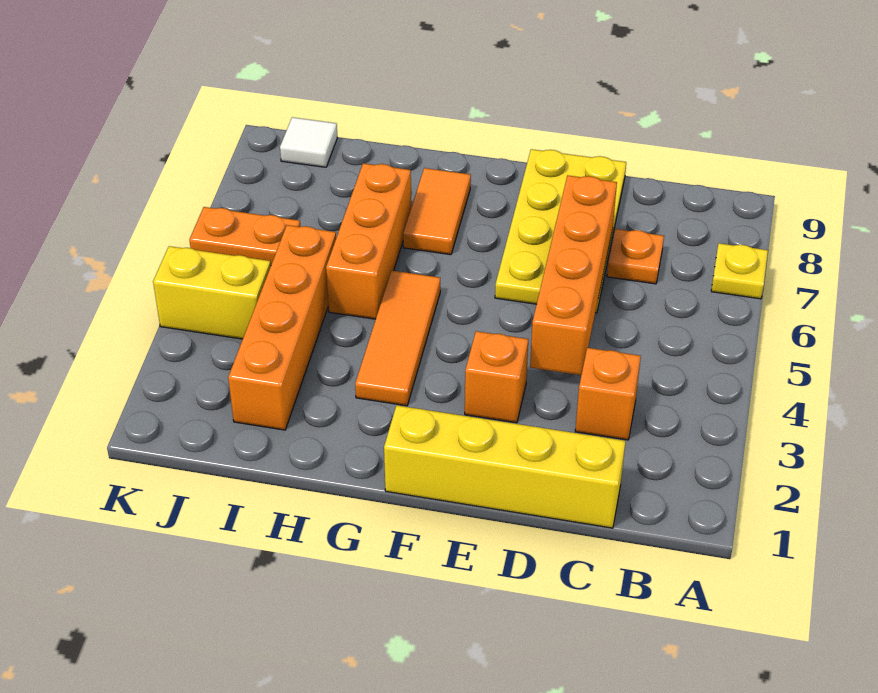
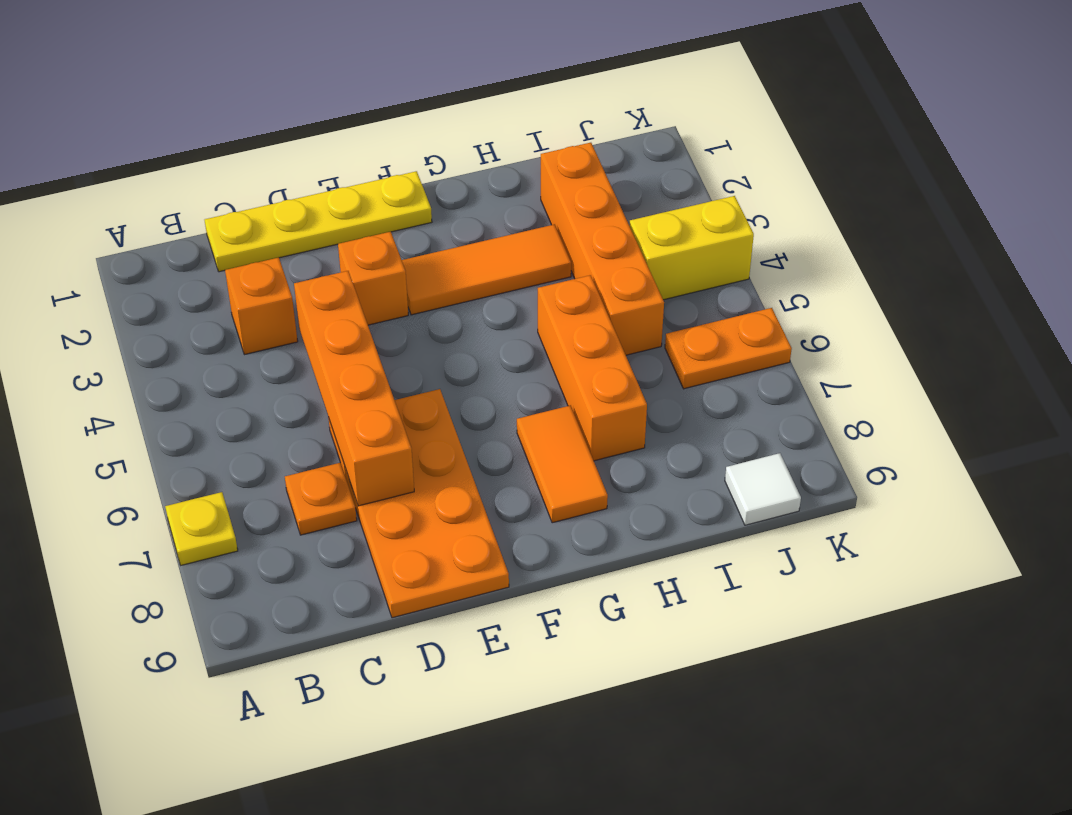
yellow brick C1:F1 level 1 -> yellow plate C1:F1 level 1
yellow plate D6:E9 level 1 -> orange plate D6:E9 level 1
orange tile G3:G5 level 1 -> orange tile F3:H3 level 1

